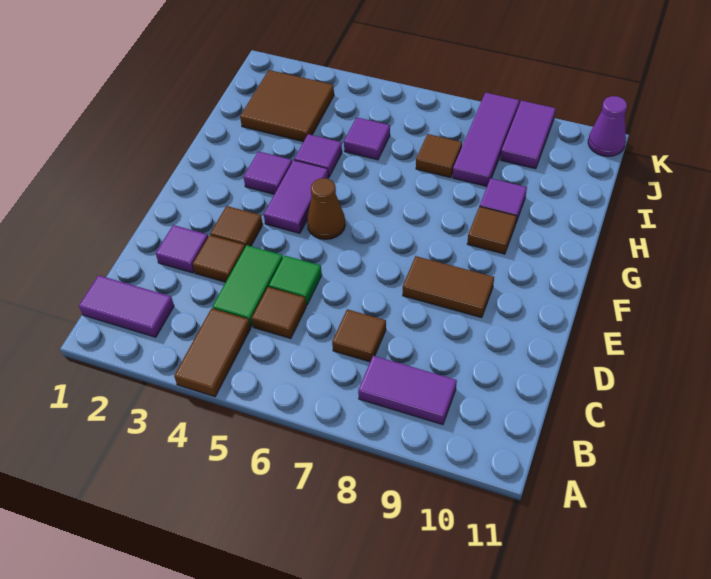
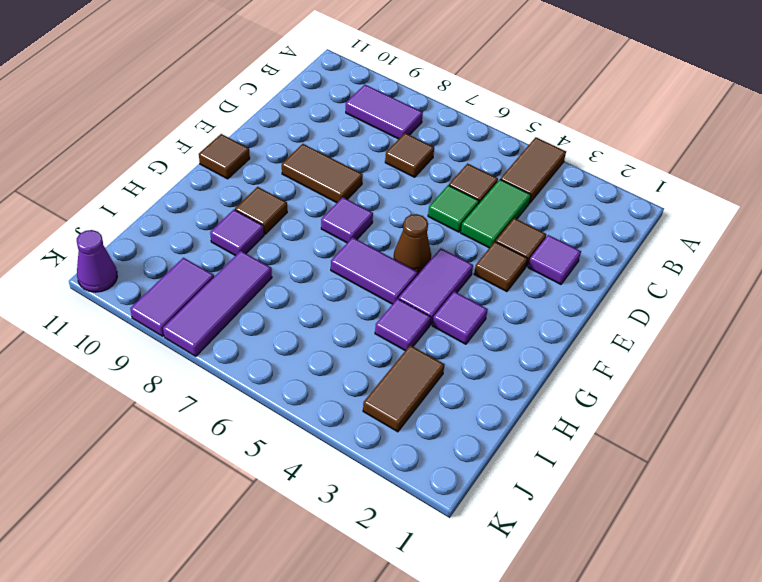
purple tile B1:B2 level 1 -> purple tile G5:G6 level 1
brown tile I2:J3 level 1 -> brown tile I3:J3 level 1
purple tile I5 level 1 -> purple tile F7 level 1
brown tile I7 level 1 -> brown tile F11 level 1

